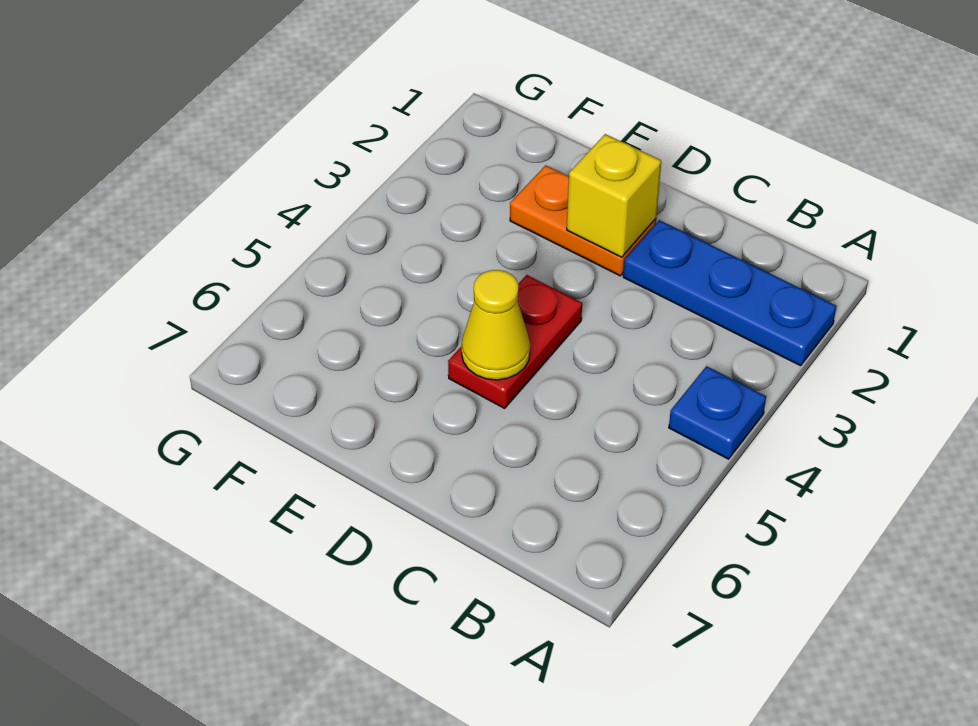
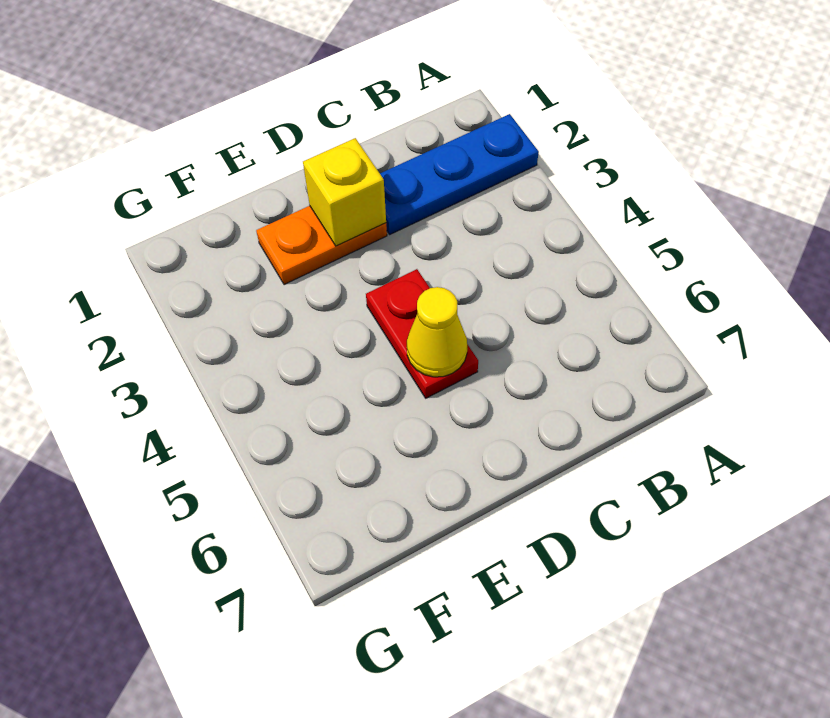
blue plate A4 level 1 -> none

